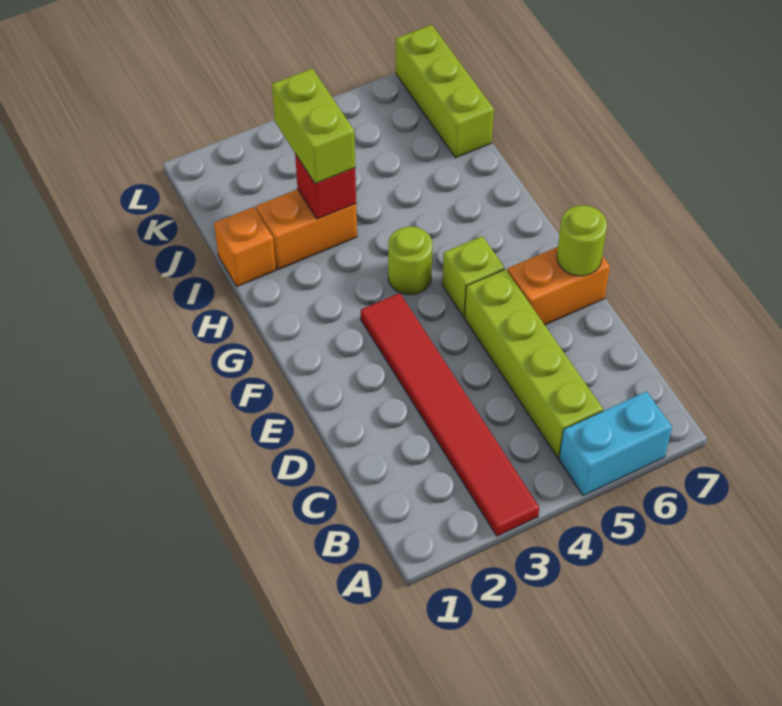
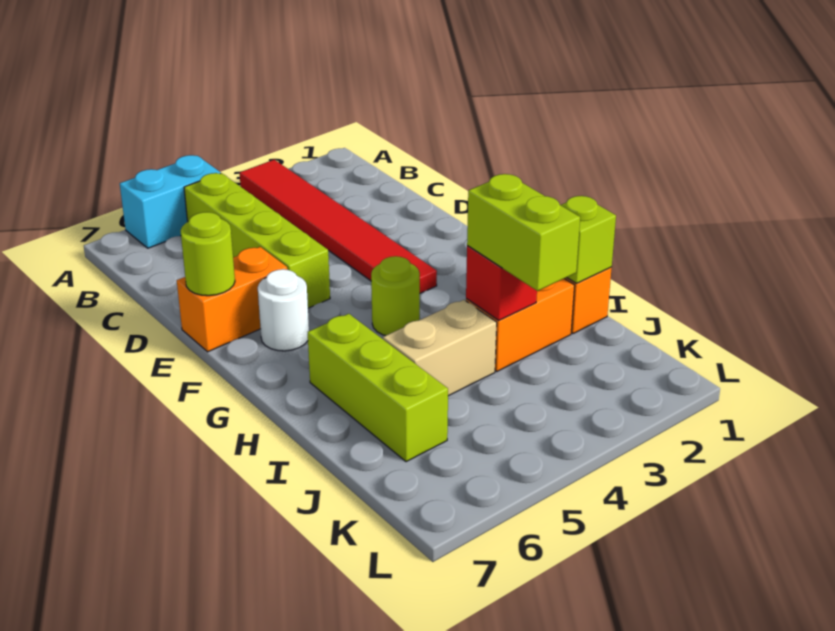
lime brick F5 level 1 -> lime brick I1 level 2
none -> white round brick F6 level 1
none -> tan brick I4:I5 level 1
lime brick J7:L7 level 1 -> lime brick H6:J6 level 1

